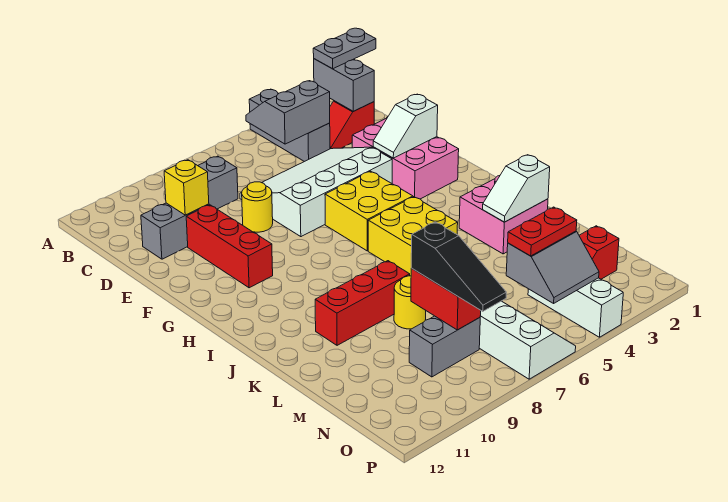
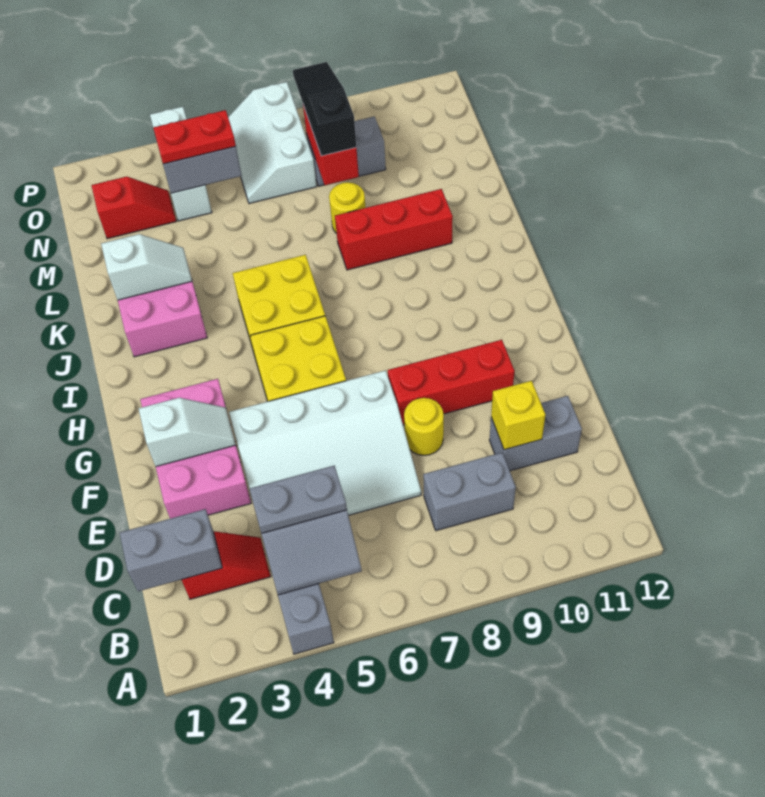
grey plate B1:B2 level 3 -> grey plate C4:C5 level 3
grey brick B2:C2 level 2 -> grey brick C1:C2 level 2
red brick E10:G10 level 1 -> red brick F8:F10 level 1

